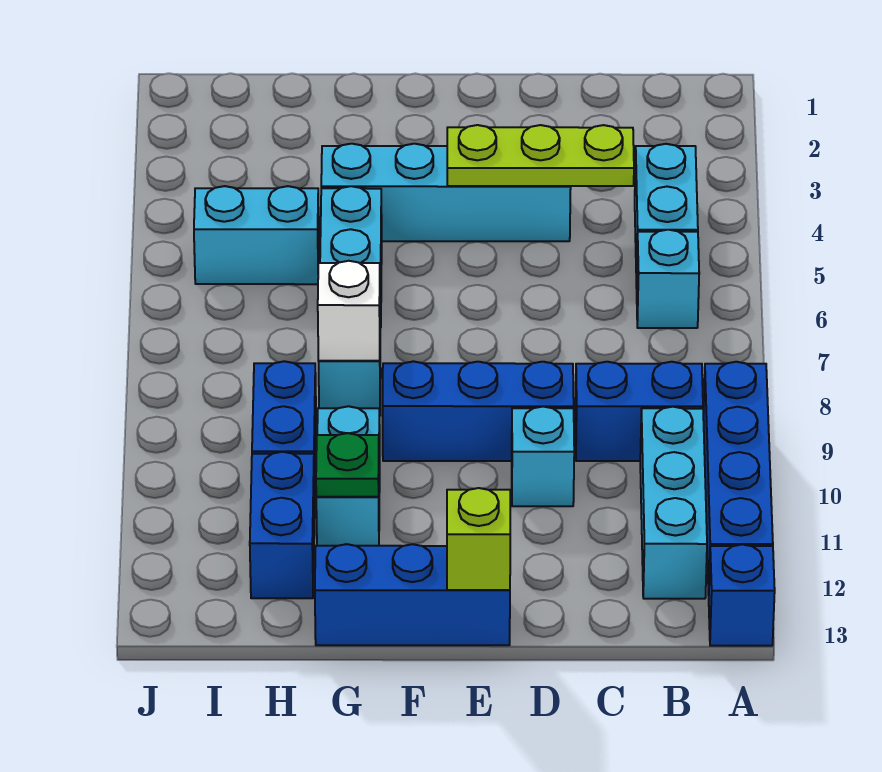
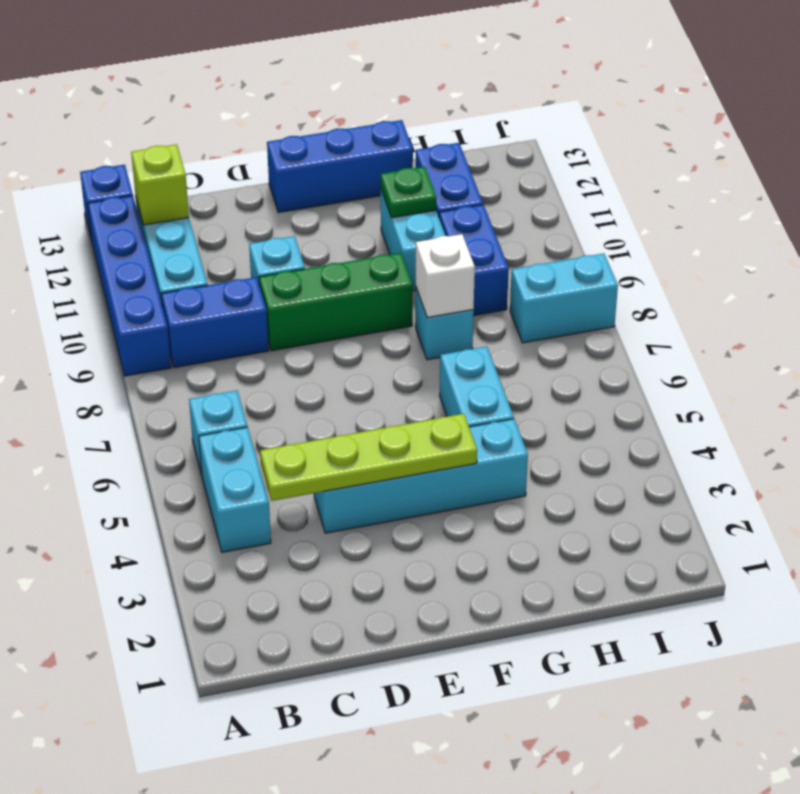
lime plate C4:E4 level 2 -> lime plate C4:F4 level 2
blue brick D9:F9 level 1 -> green brick D9:F9 level 1
lime brick E13 level 2 -> lime brick B12 level 2
cyan brick H5:I5 level 1 -> cyan brick I8:J8 level 1

